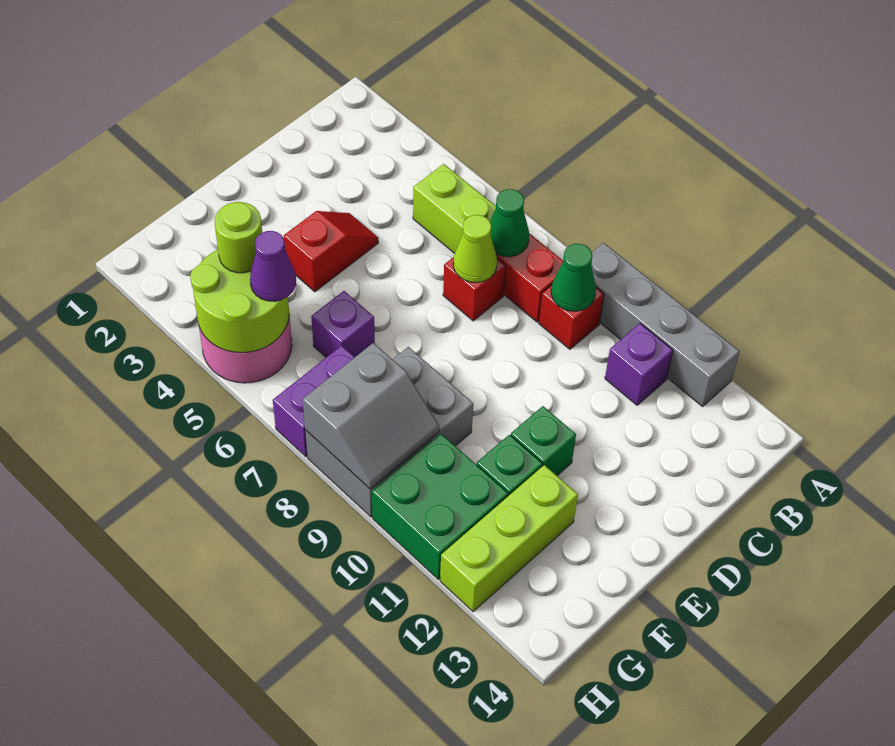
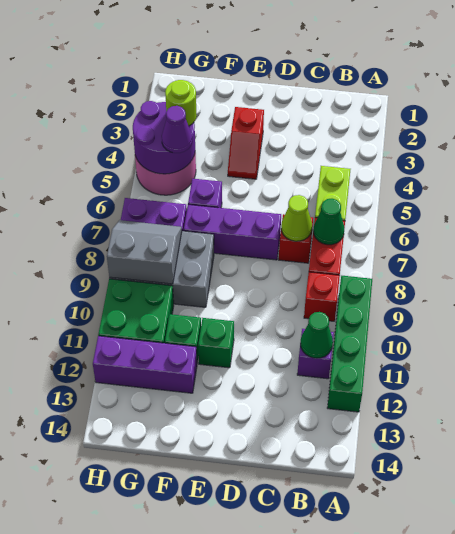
grey brick A9:A12 level 1 -> green brick A9:A12 level 1
green cone B9 level 2 -> green cone B11 level 2
red slope D4:E4 level 1 top E -> red slope E3:E4 level 1 top 3
none -> purple brick D7:F7 level 1
lime brick F12:H12 level 1 -> purple brick F12:H12 level 1
lime round brick G4:H5 level 2 -> purple round brick G4:H5 level 2
grey slope G8:H9 level 2 top 8 -> grey slope G8:H9 level 2 top 9

